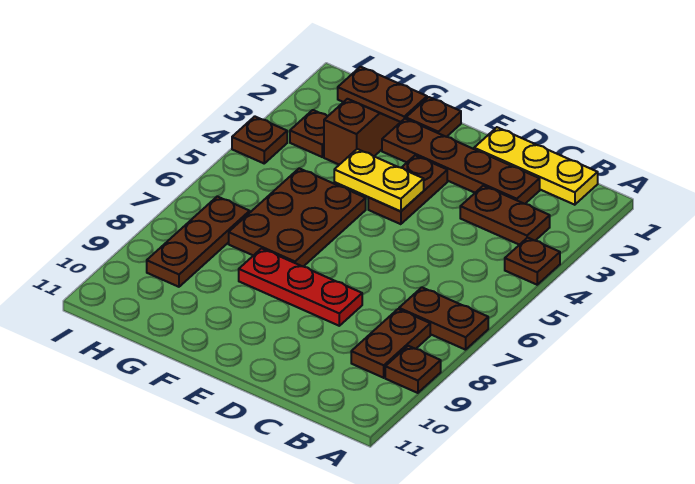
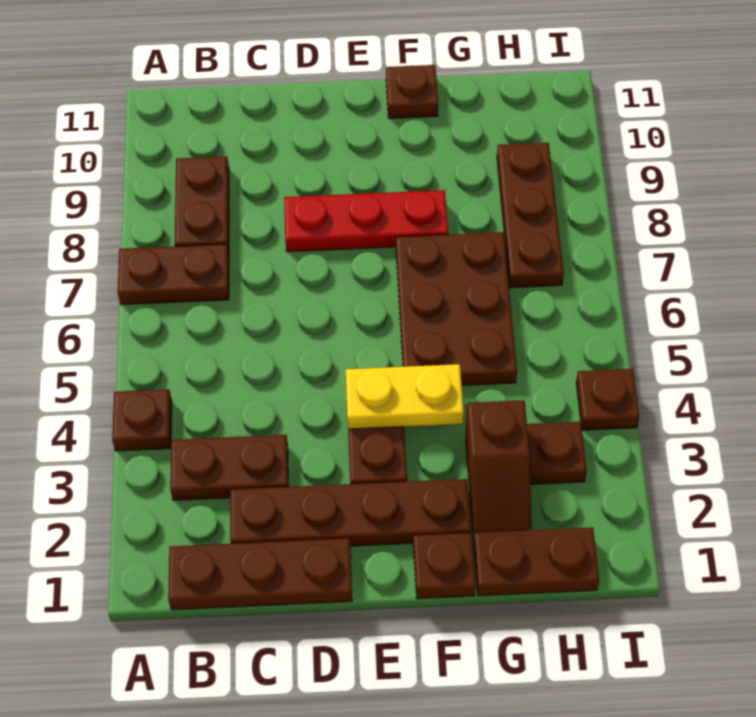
brown plate A9 level 1 -> brown plate F11 level 1
yellow plate B1:D1 level 1 -> brown plate B1:D1 level 1

